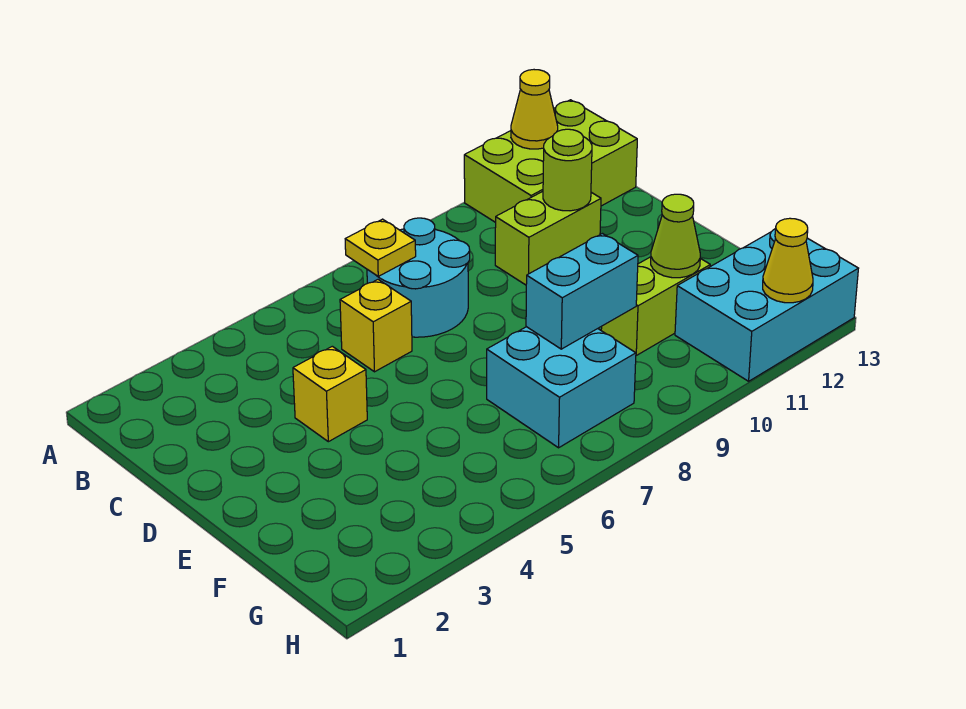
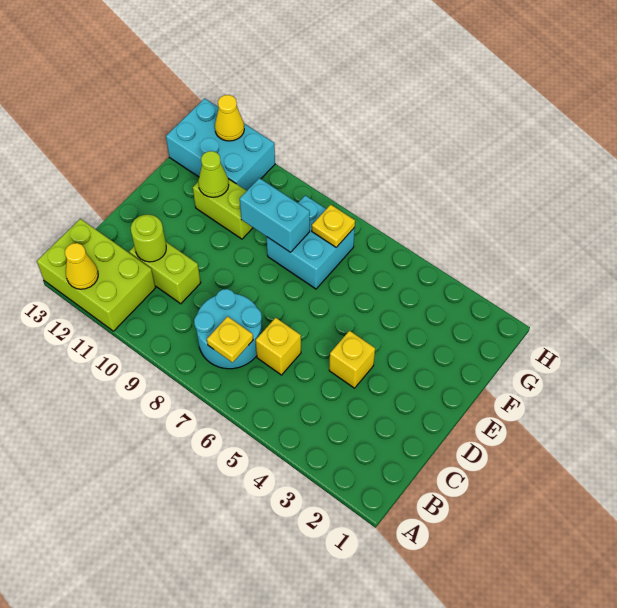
none -> yellow plate G7 level 2

